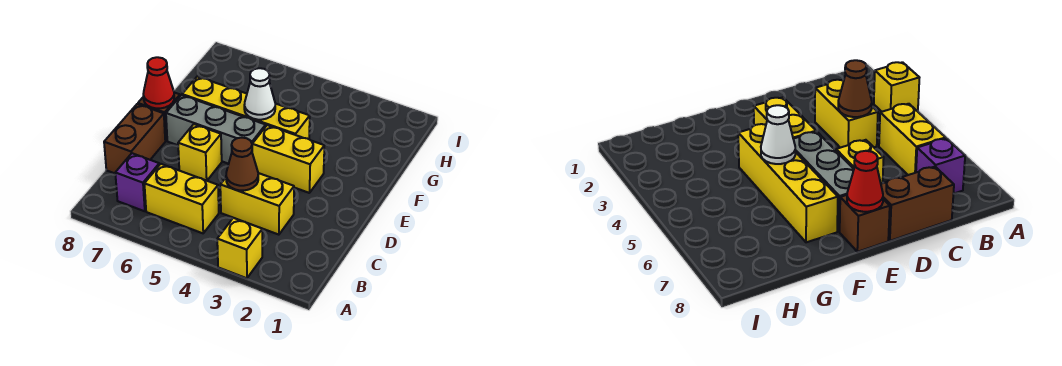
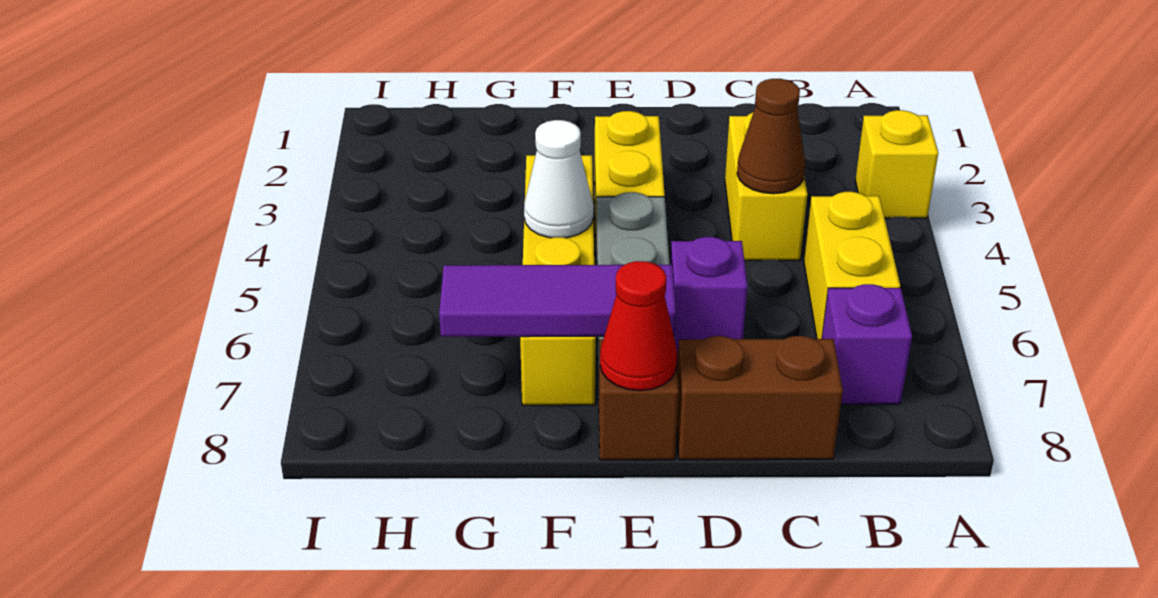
yellow brick D6 level 1 -> purple brick D6 level 1
none -> purple tile E7:G7 level 2

